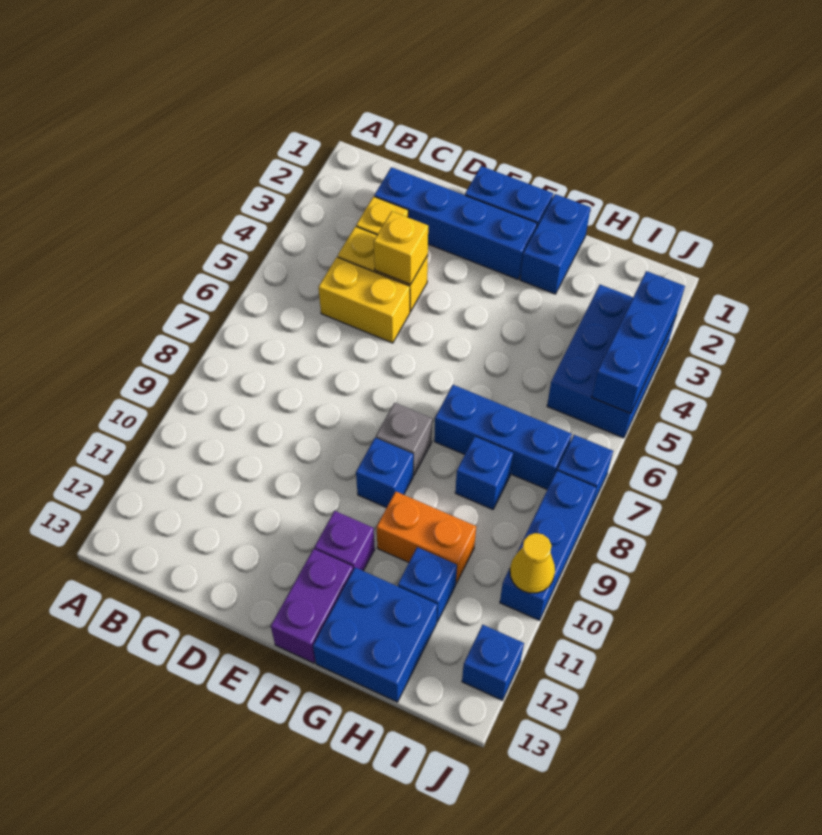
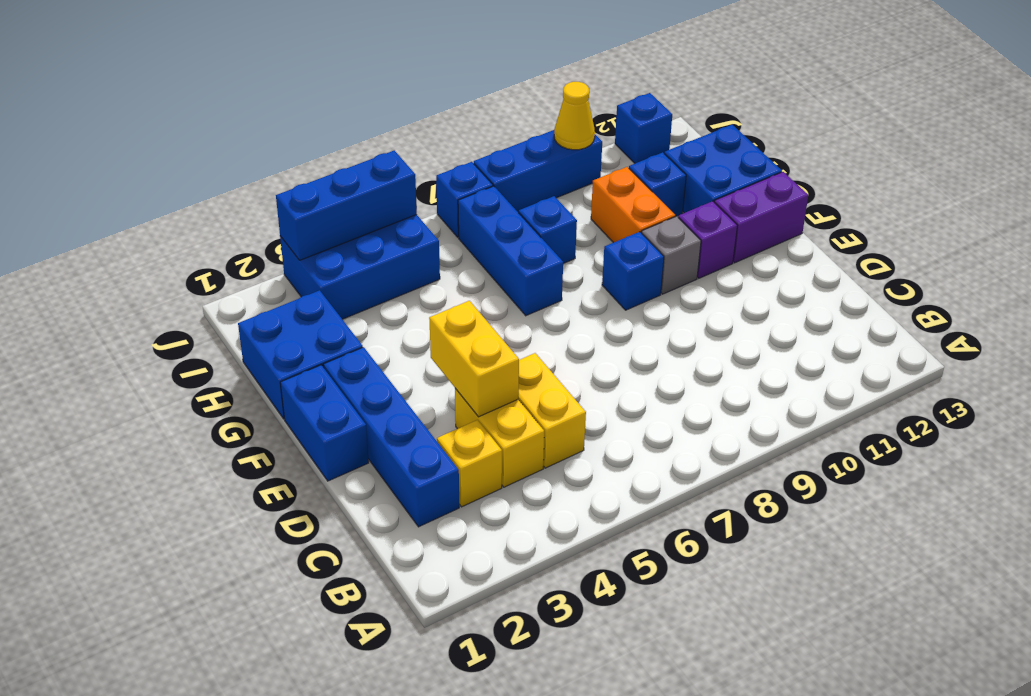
yellow brick D4 level 2 -> yellow brick D4:E4 level 2
grey brick F8 level 1 -> grey brick F10 level 1
blue brick G1:G2 level 1 -> blue brick G1:H2 level 1

